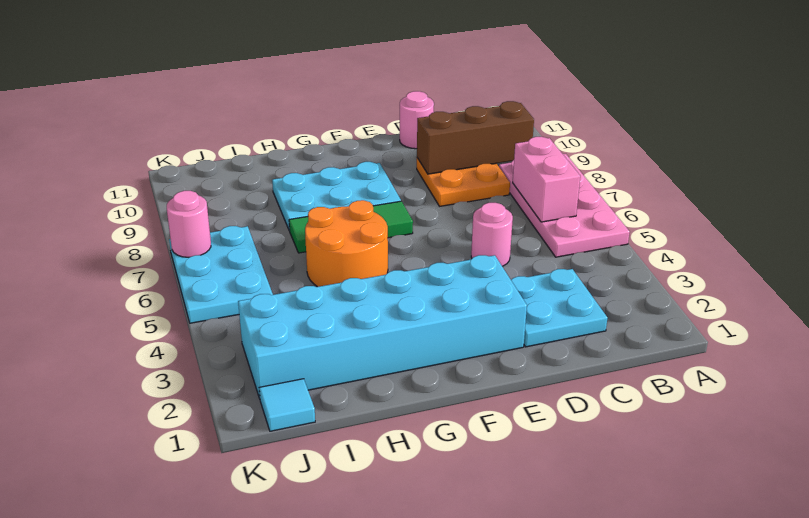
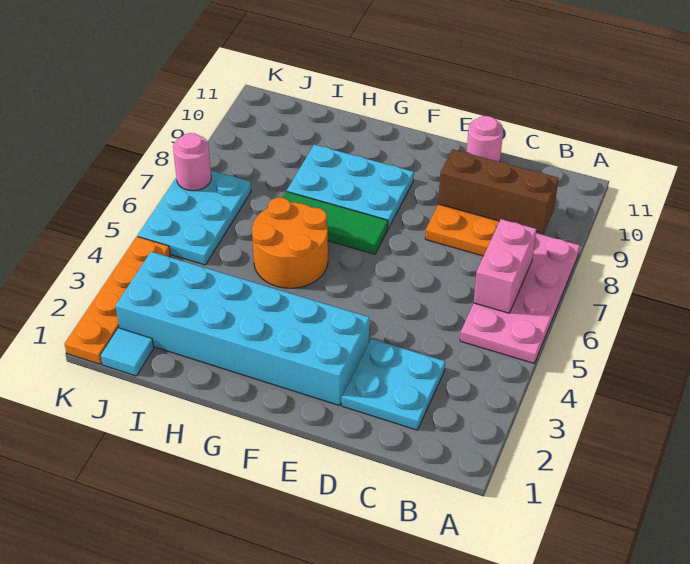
pink round brick D5 level 1 -> none
none -> orange plate K1:K4 level 1

